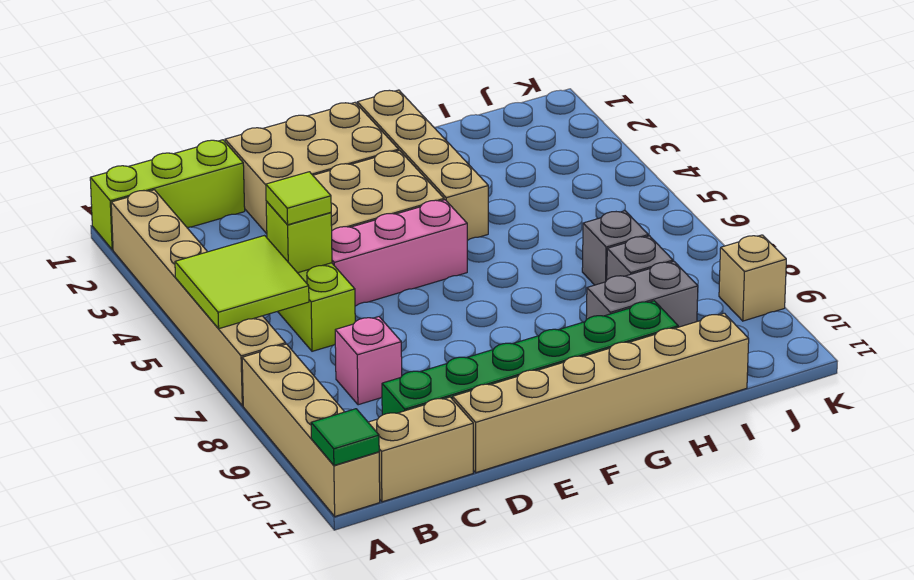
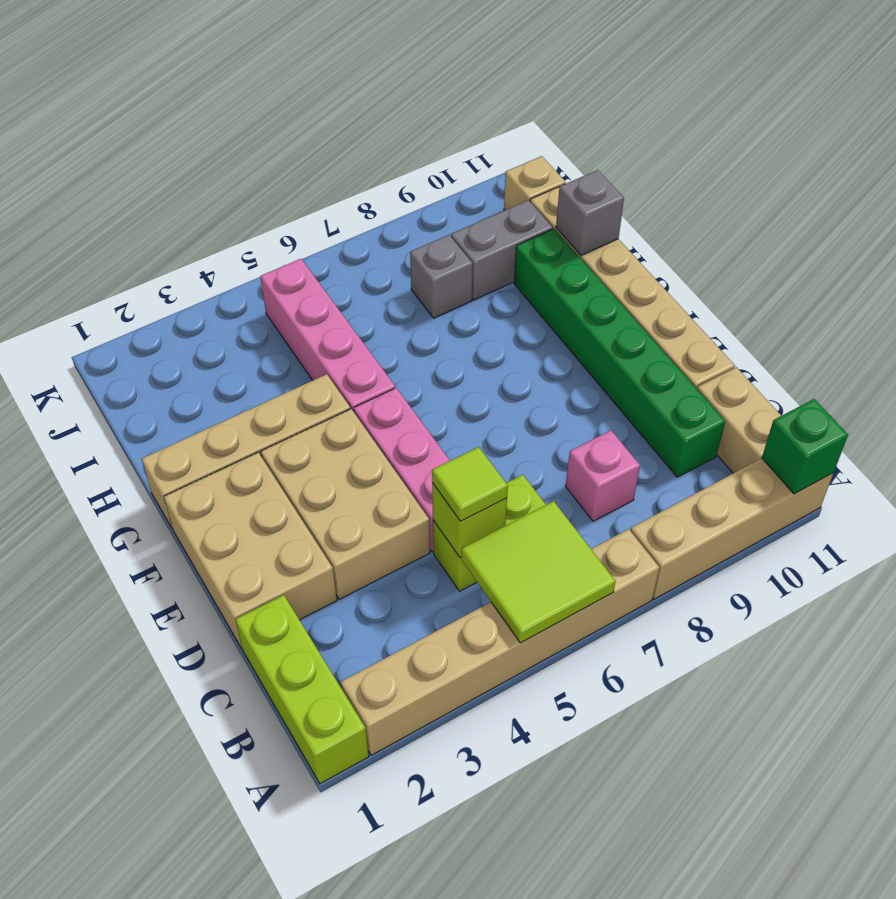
green tile A11 level 2 -> green brick A11 level 2
none -> pink brick G5:J5 level 1
grey brick H9:I9 level 1 -> grey brick I9:I10 level 1
grey brick I7 level 1 -> grey brick H11 level 2
tan brick K9 level 1 -> tan brick J11 level 1

